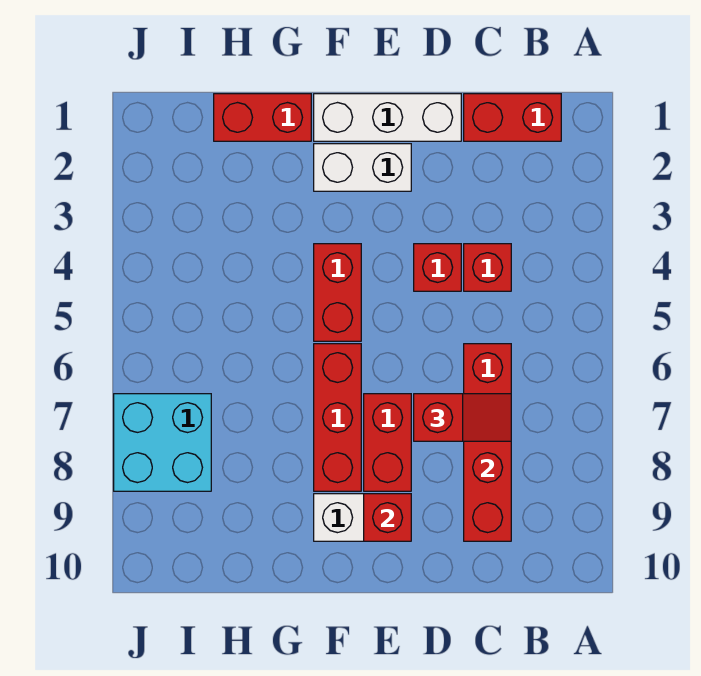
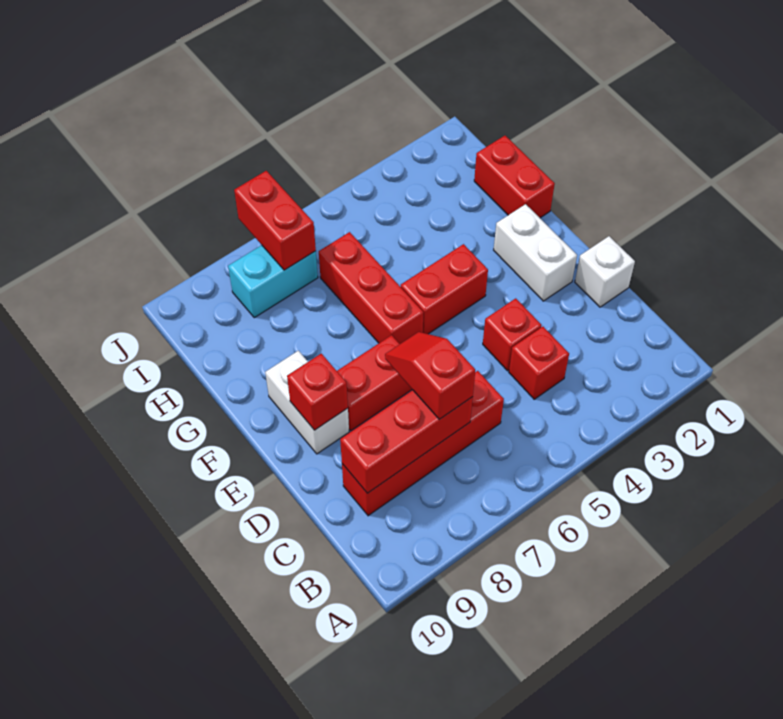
red brick B1:C1 level 1 -> red brick I7:J7 level 2
red slope C7:D7 level 3 top D -> red slope C7:D7 level 3 top C
white brick D1:F1 level 1 -> white brick D1 level 1
red brick F6:F8 level 1 -> red brick F6:H6 level 1
cyan brick I7:J8 level 1 -> cyan brick I7:I8 level 1

